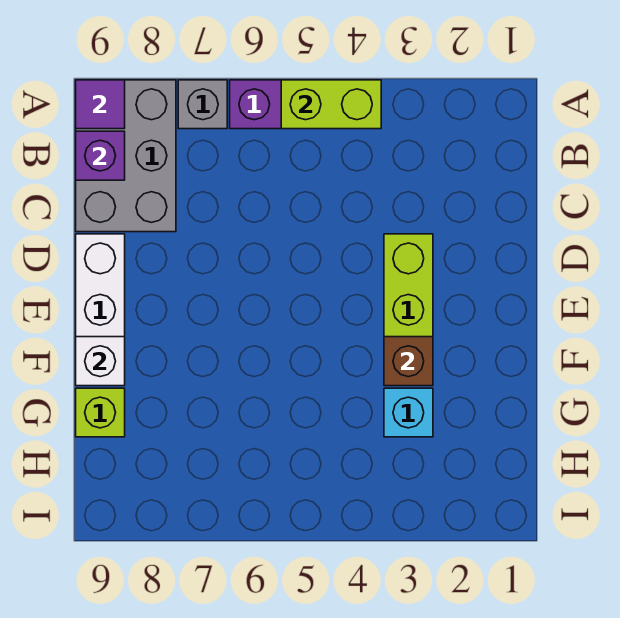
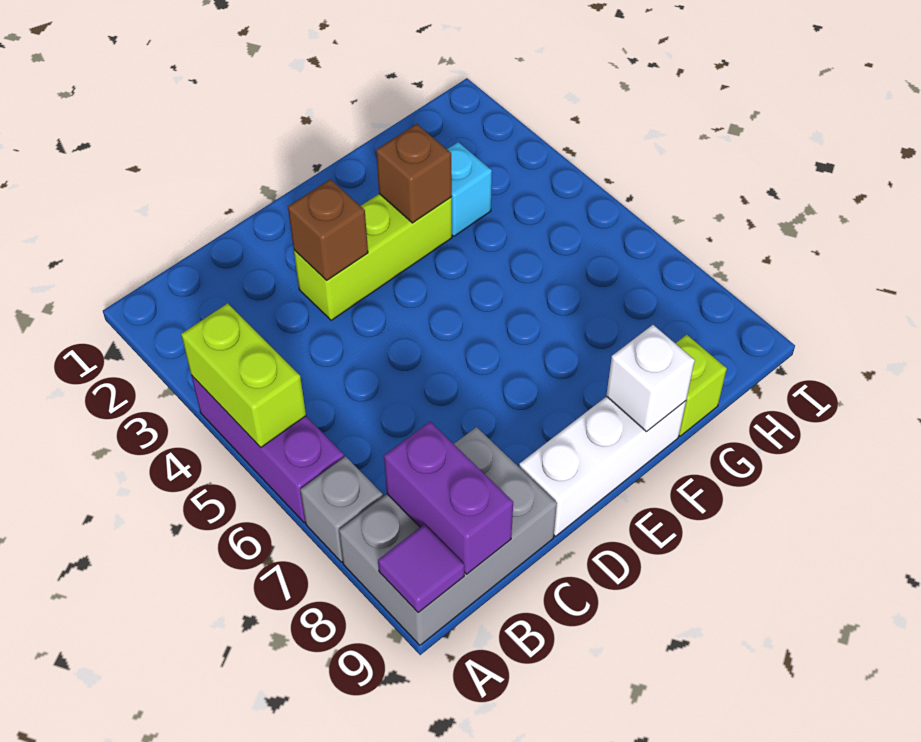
purple brick B9 level 2 -> purple brick B8:B9 level 2
none -> brown brick D3 level 2

